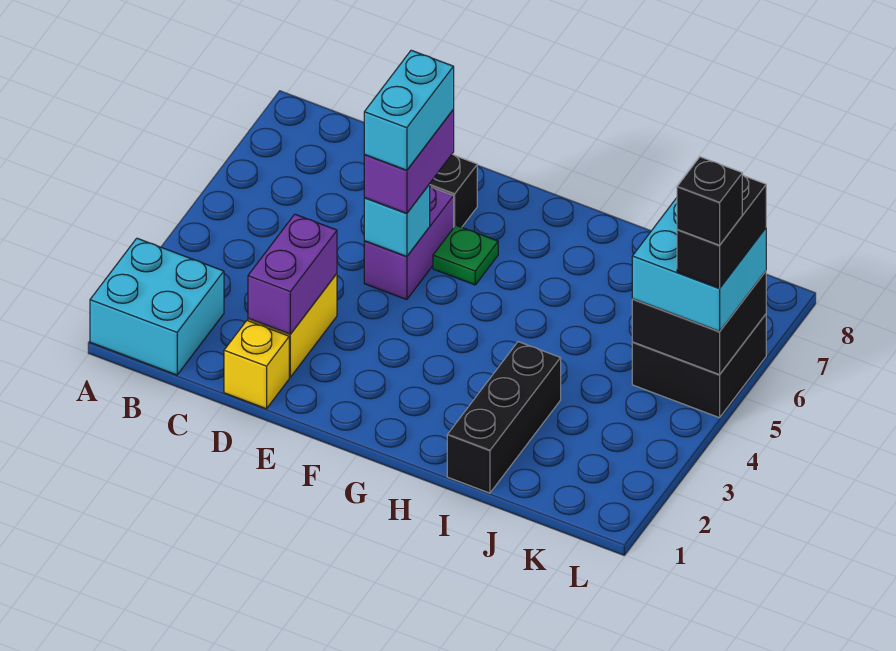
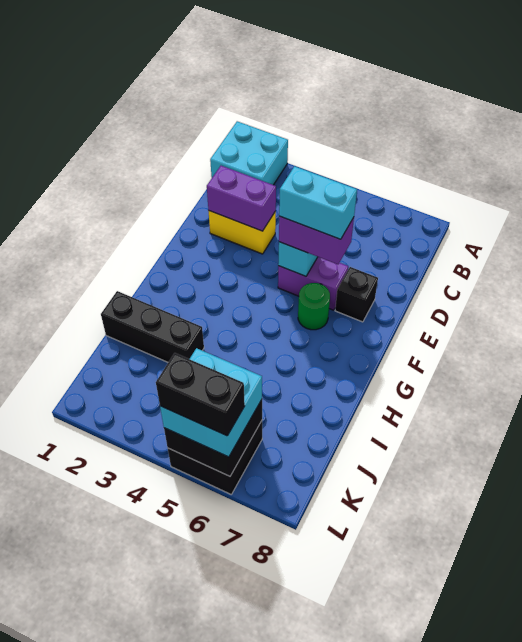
yellow brick D1 level 1 -> none
green plate F6 level 1 -> green round brick F6 level 1
black brick L5 level 5 -> none

